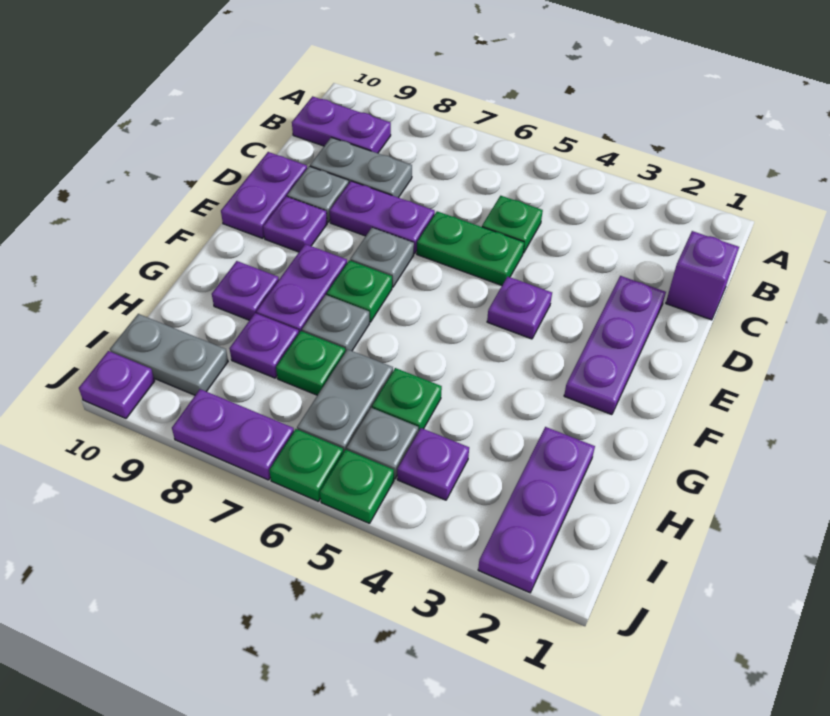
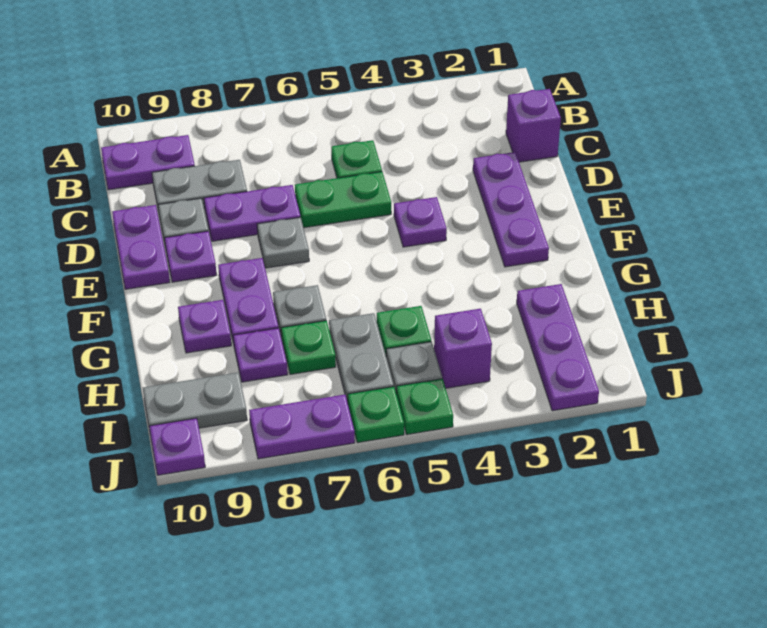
green plate F7 level 1 -> none
purple plate I4 level 1 -> purple brick I4 level 1

